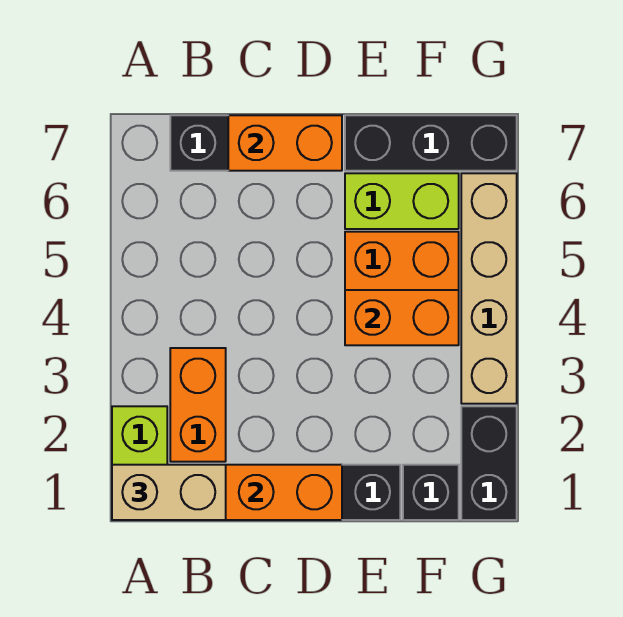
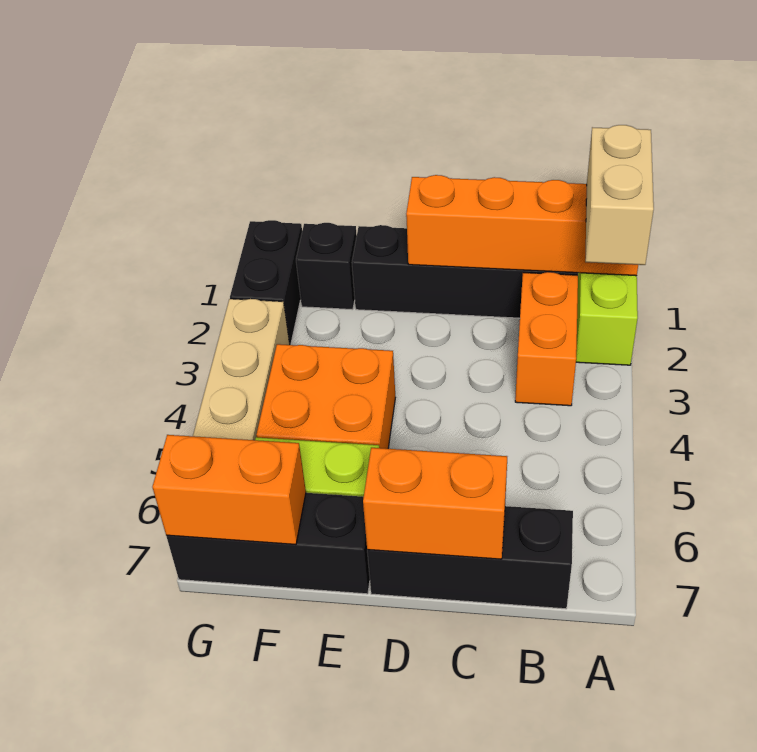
tan brick A1:B1 level 3 -> tan brick A1:A2 level 3
orange brick E4:F4 level 2 -> orange brick F7:G7 level 2

